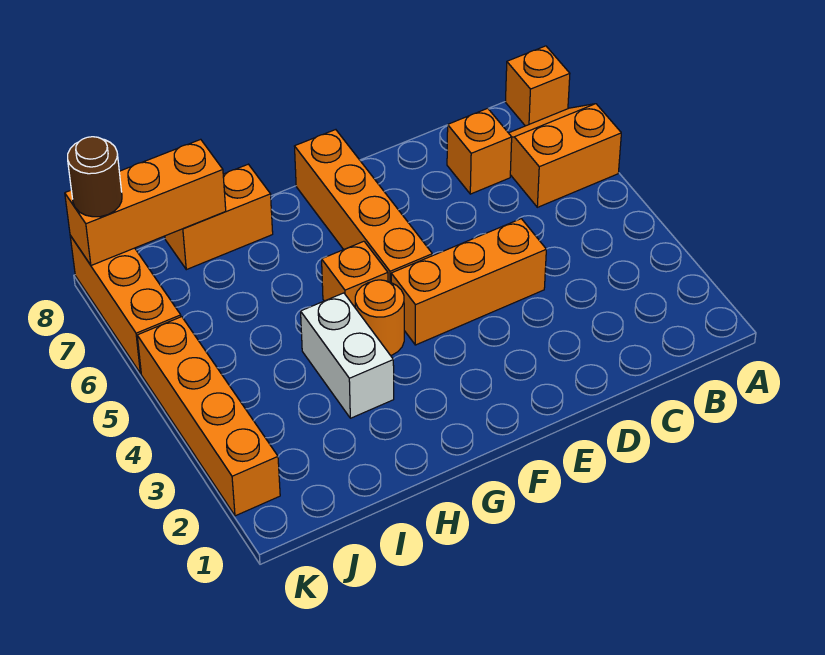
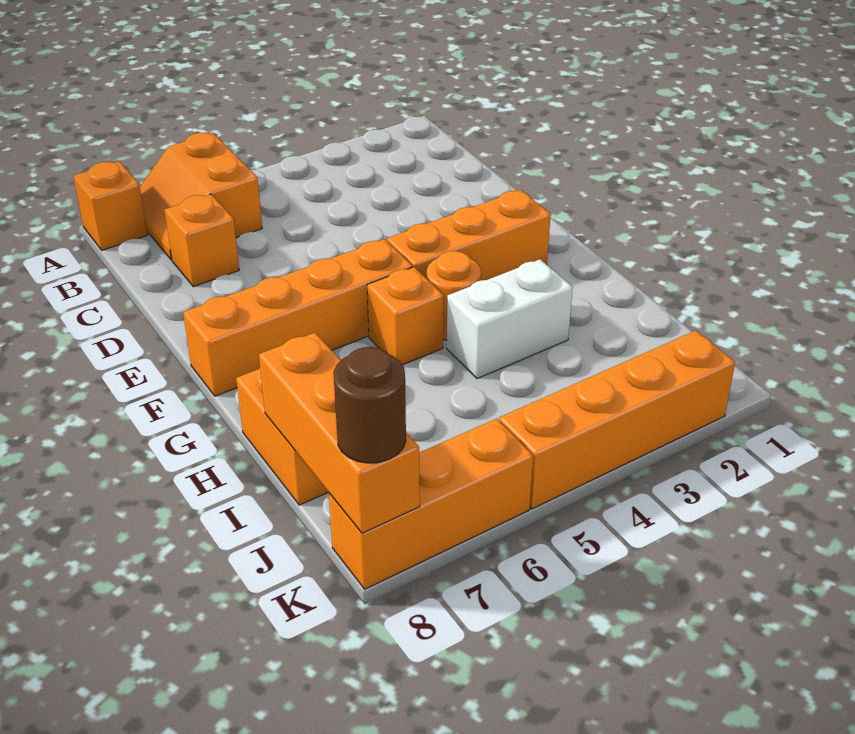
orange brick D4:F4 level 1 -> orange brick F2:F4 level 1

